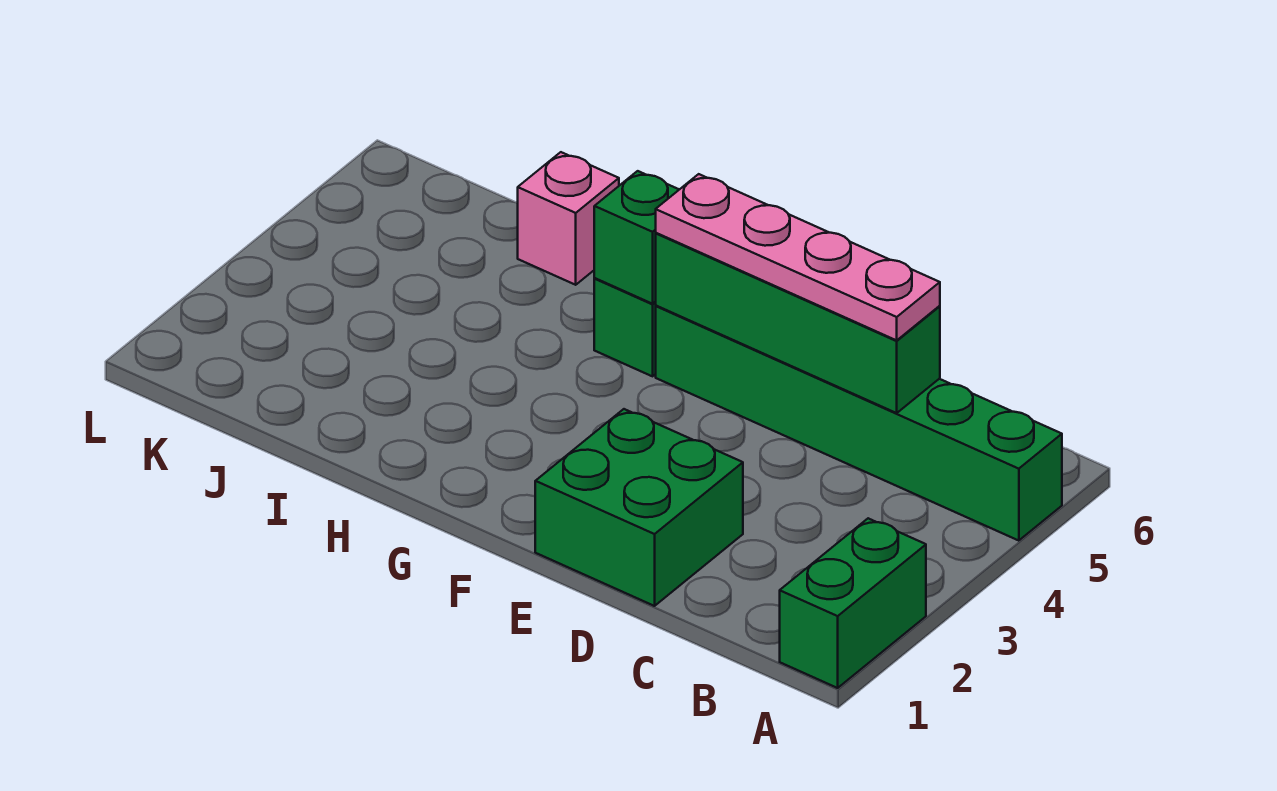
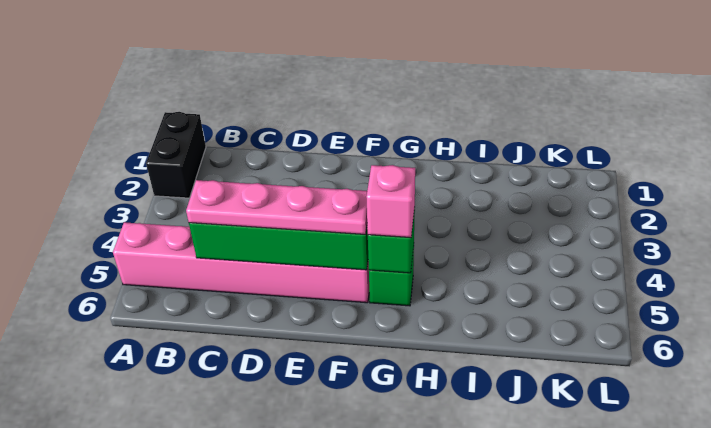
green brick A1:A2 level 1 -> black brick A1:A2 level 1
green brick A5:F5 level 1 -> pink brick A5:F5 level 1
green brick D1:E2 level 1 -> none
pink brick I6 level 1 -> pink brick G5 level 3

